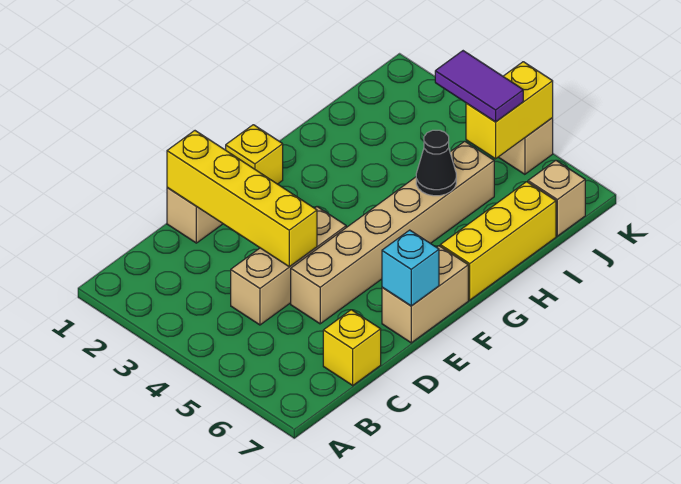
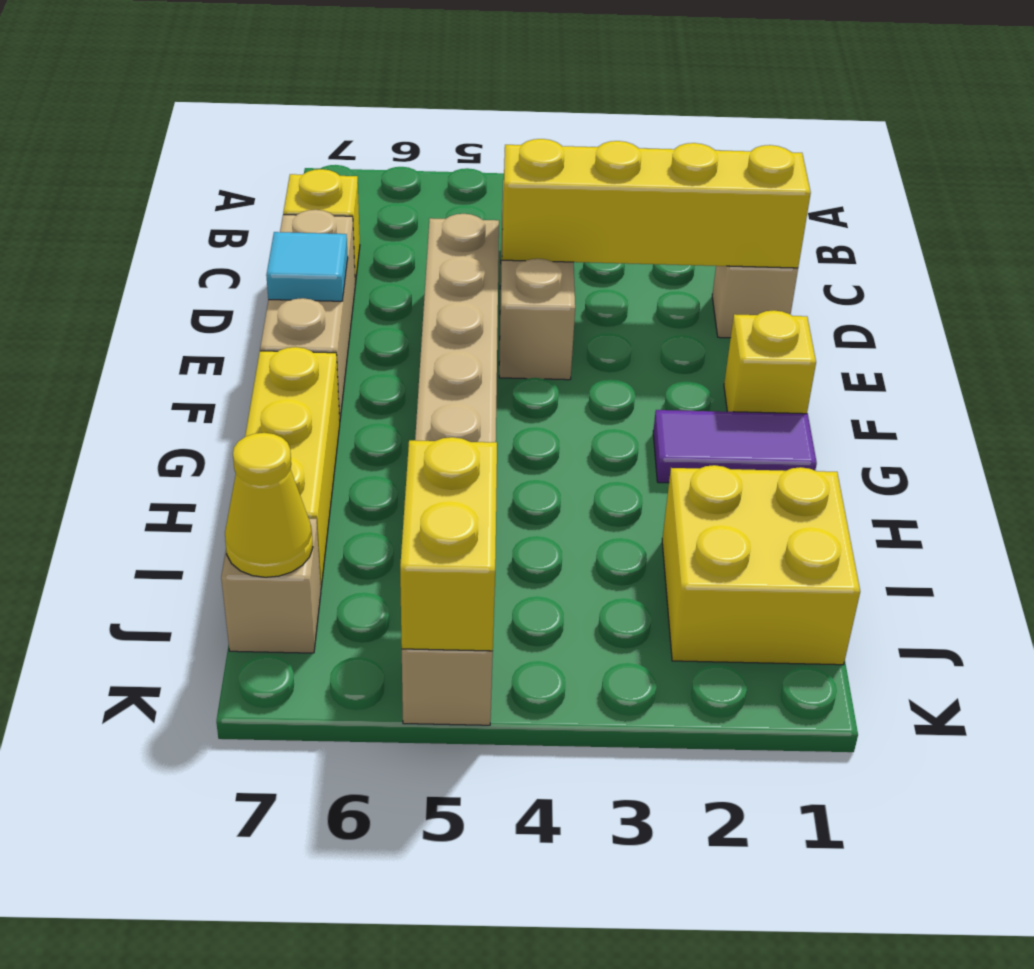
tan brick E7:F7 level 1 -> tan brick D7:F7 level 1
cyan brick E7 level 2 -> cyan tile E7 level 2
black cone H5 level 2 -> none
none -> yellow brick I1:J2 level 1
purple tile J4:J5 level 3 -> purple tile G1:G2 level 1
none -> yellow cone J7 level 2

